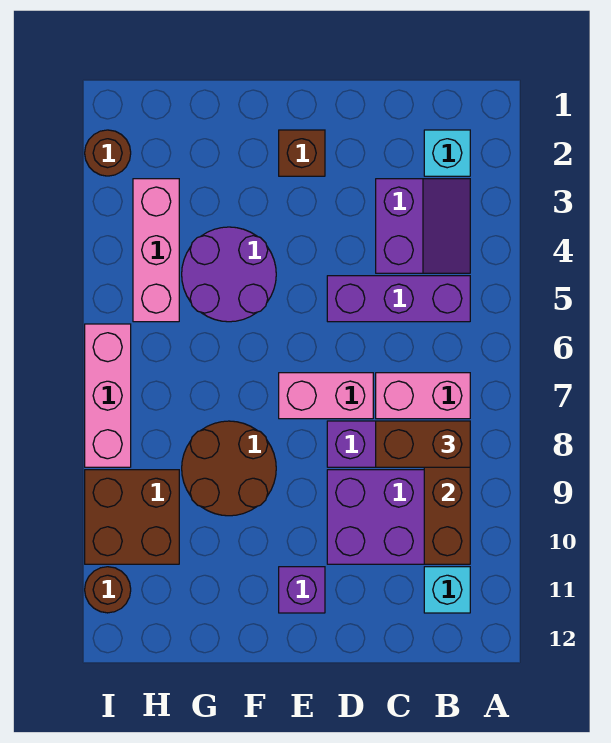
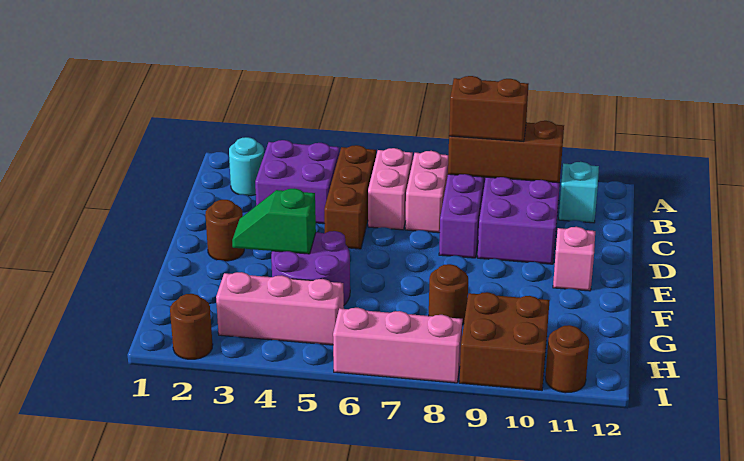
cyan brick B2 level 1 -> cyan round brick B2 level 1
purple slope B3:C4 level 1 top C -> purple brick B3:C4 level 1
purple brick B5:D5 level 1 -> brown brick B5:D5 level 1
brown brick B8:C8 level 3 -> brown brick B8:B9 level 3
pink brick D7:E7 level 1 -> pink brick B6:C6 level 1
brown brick E2 level 1 -> brown round brick E2 level 1
purple brick E11 level 1 -> pink brick E11 level 1
none -> green slope F3:F4 level 2 top 4
brown round brick F8:G9 level 1 -> brown round brick G8 level 1

